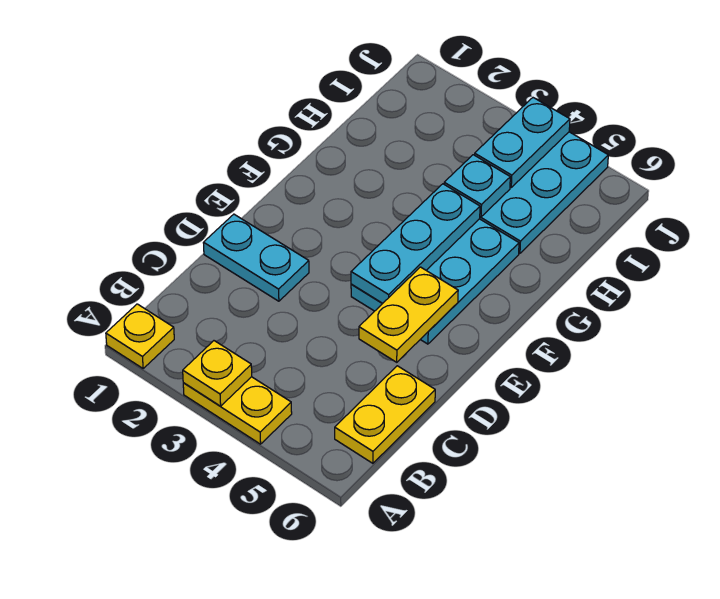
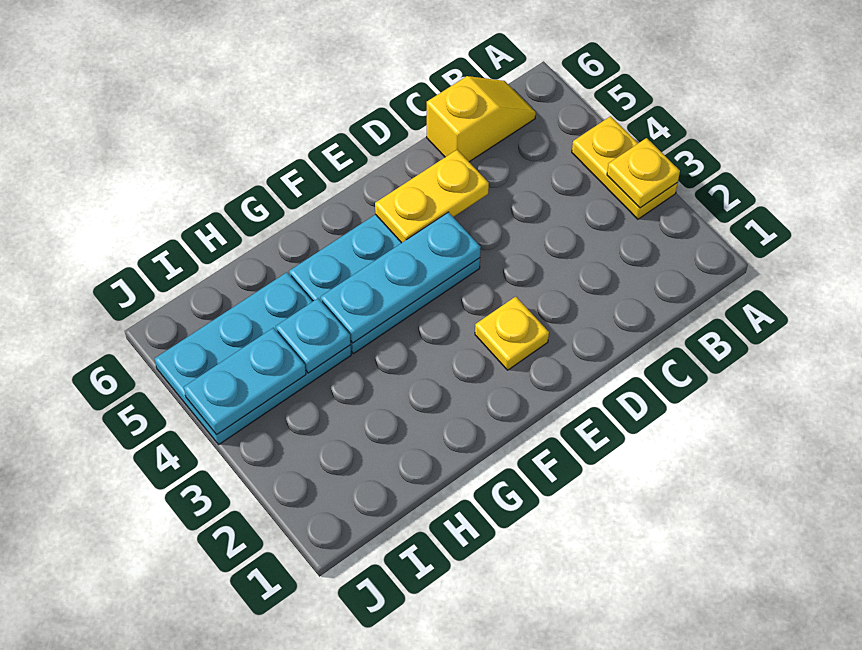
yellow plate A1 level 1 -> yellow plate E2 level 1
yellow plate B6:C6 level 1 -> yellow slope B6:C6 level 1 top C
cyan plate D1:D2 level 1 -> none

